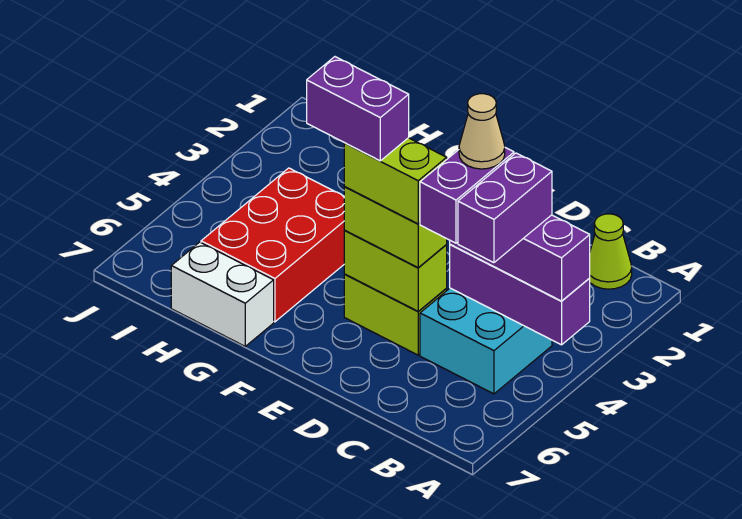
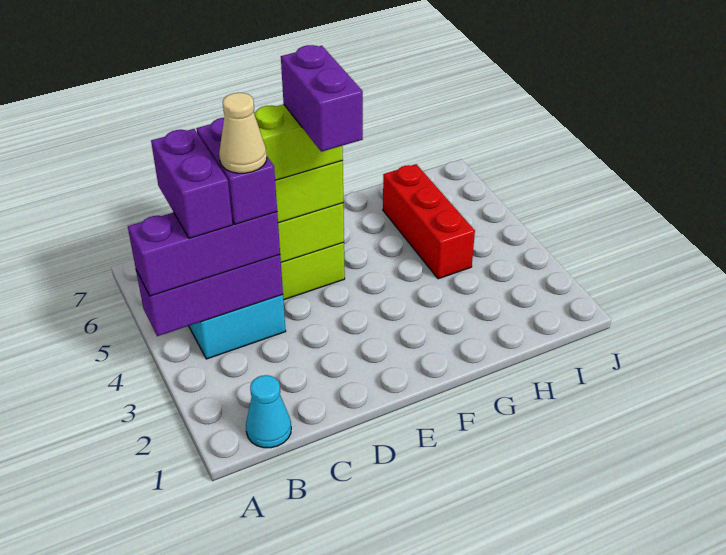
lime cone B1 level 1 -> cyan cone B1 level 1
purple brick E5:F5 level 5 -> purple brick E4:E5 level 5
red brick G4:H6 level 1 -> red brick H4:H6 level 1
white brick G7:H7 level 1 -> none

